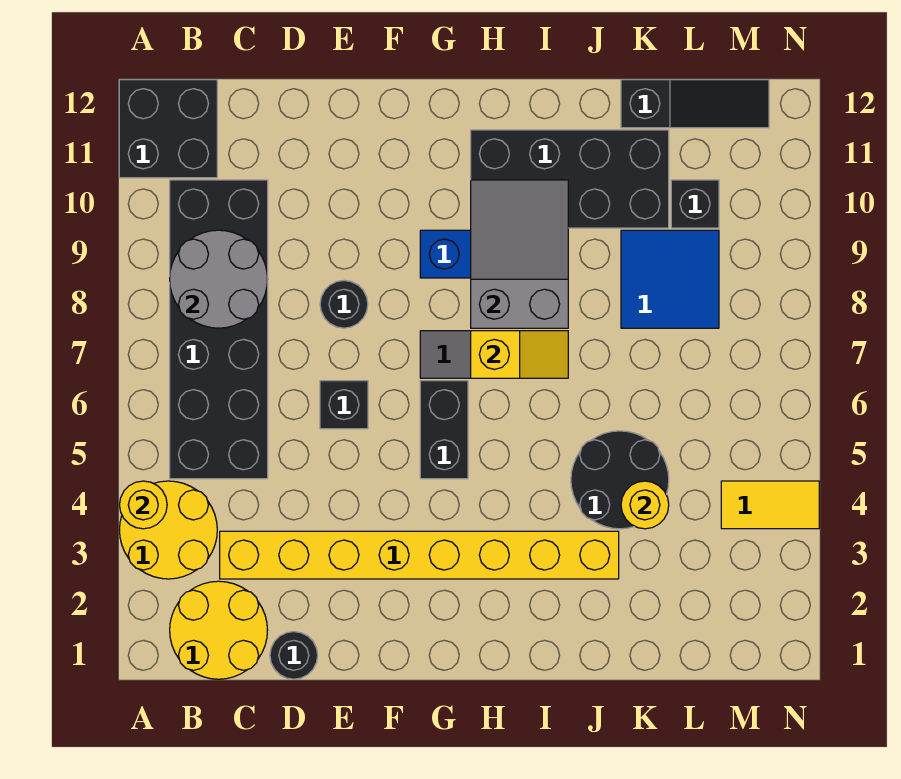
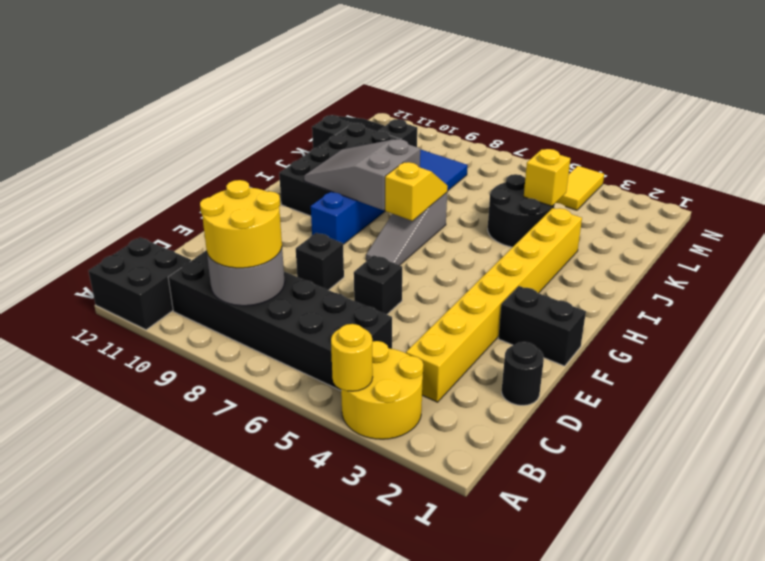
yellow round brick B1:C2 level 1 -> yellow round brick B8:C9 level 3
black round brick E8 level 1 -> black brick E8 level 1
black brick G5:G6 level 1 -> black brick F1:F2 level 1
yellow round brick K4 level 2 -> yellow brick K4 level 2

